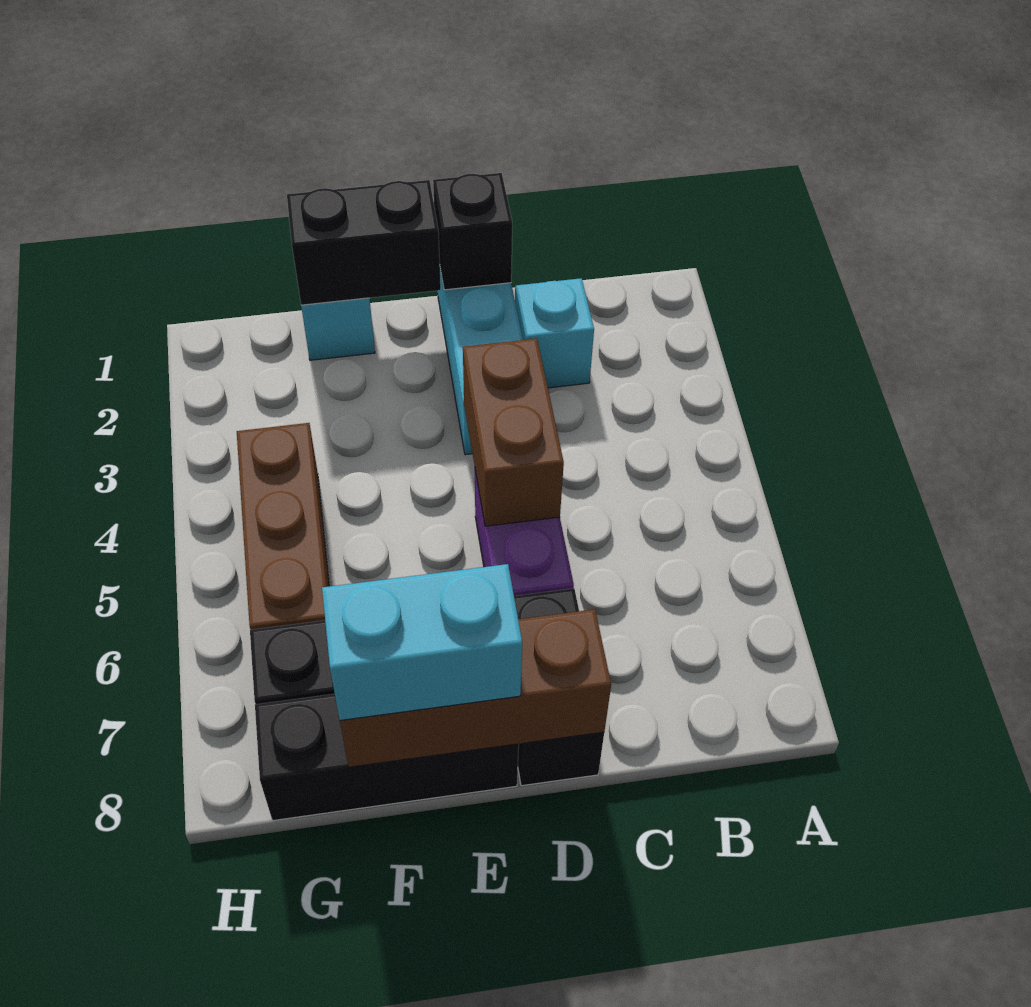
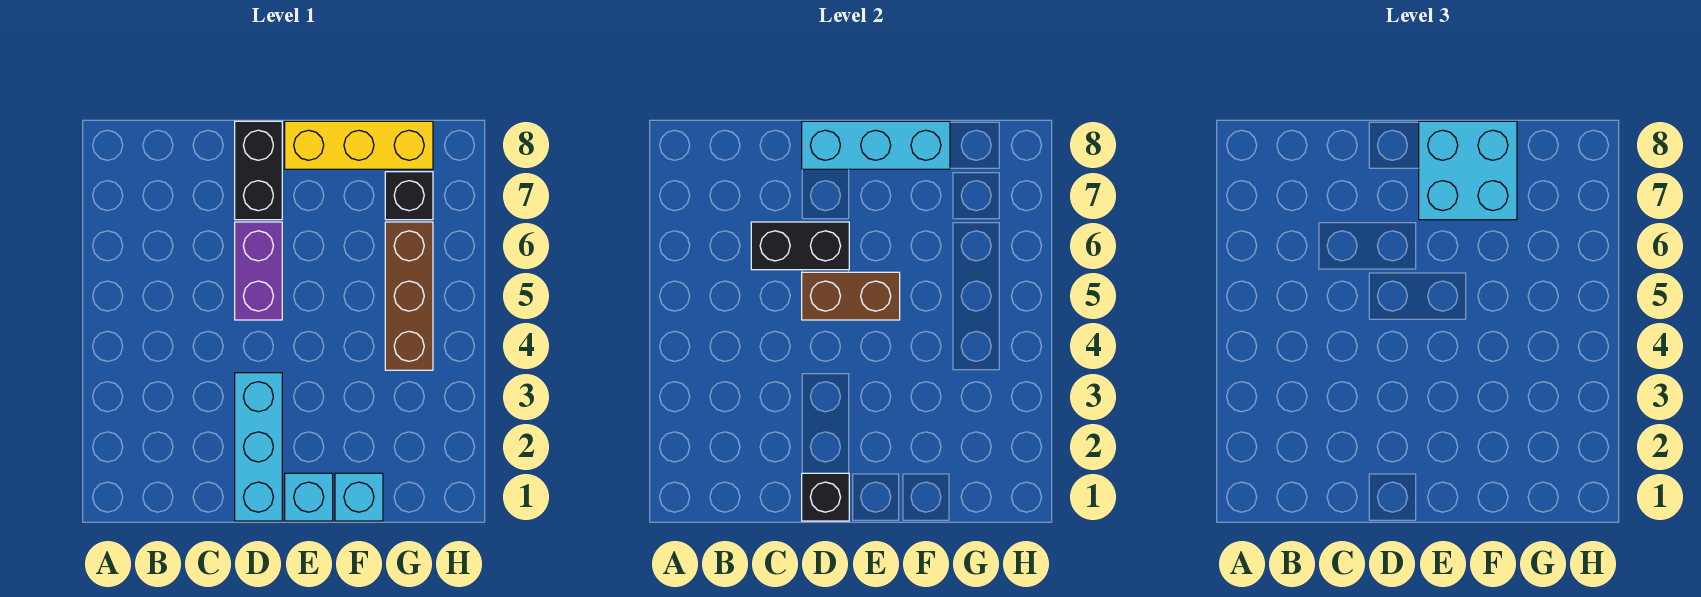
cyan brick C2 level 1 -> cyan brick E1 level 1
brown brick D4:D5 level 2 -> brown brick D5:E5 level 2
brown brick D8:F8 level 2 -> cyan brick D8:F8 level 2
black brick E1:F1 level 2 -> black brick C6:D6 level 2
black brick E8:G8 level 1 -> yellow brick E8:G8 level 1
cyan brick E8:F8 level 3 -> cyan brick E7:F8 level 3

